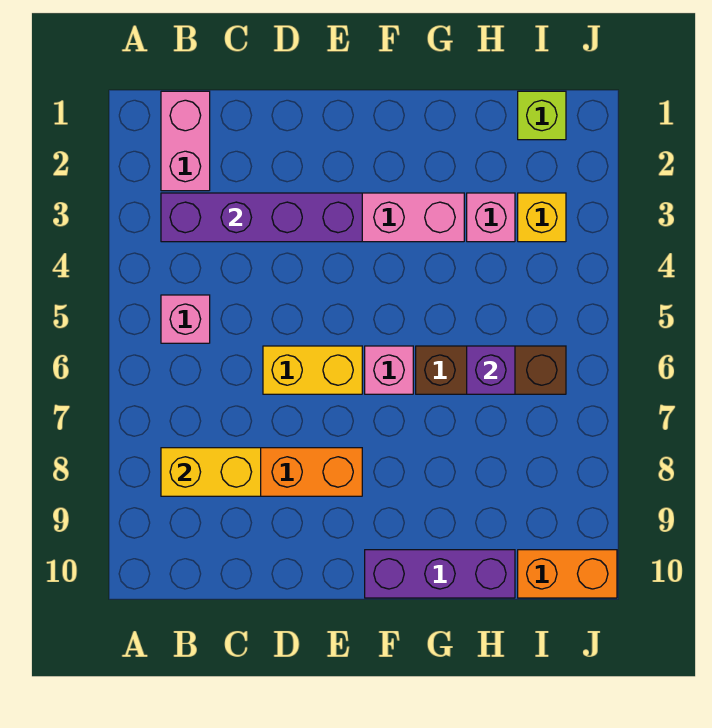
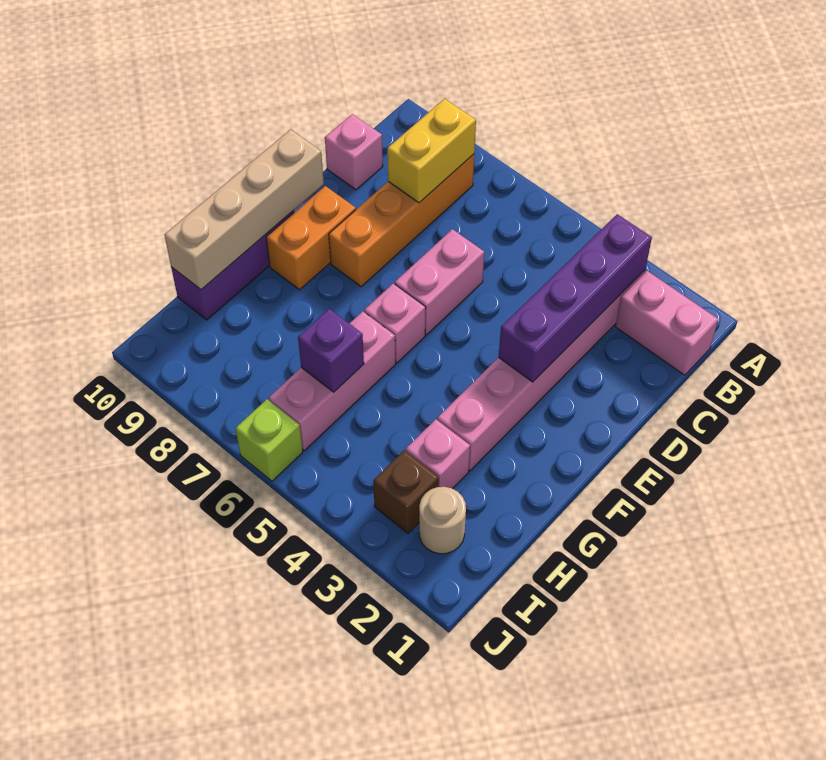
pink brick B5 level 1 -> pink brick C10 level 1
yellow brick D6:E6 level 1 -> pink brick D6:E6 level 1
none -> tan brick E10:H10 level 2
brown brick G6:I6 level 1 -> pink brick G6:I6 level 1
lime brick I1 level 1 -> lime brick J6 level 1
none -> tan round brick I2 level 1
yellow brick I3 level 1 -> brown brick I3 level 1
orange brick I10:J10 level 1 -> orange brick E9:F9 level 1

